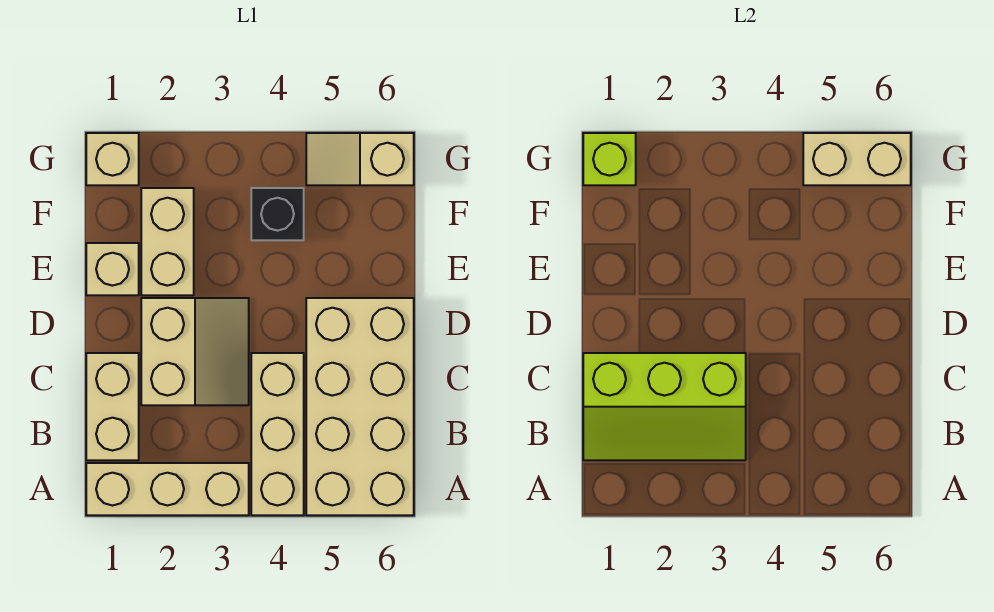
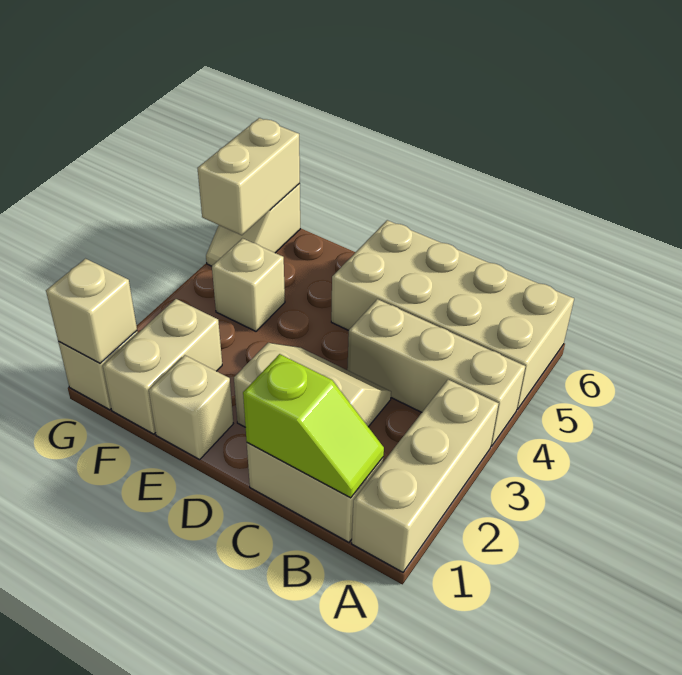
lime slope B1:C3 level 2 top C -> lime slope B1:C1 level 2 top C
tan brick E2:F2 level 1 -> tan brick F1:F2 level 1
black brick F4 level 1 -> tan brick F4 level 1
lime brick G1 level 2 -> tan brick G1 level 2

